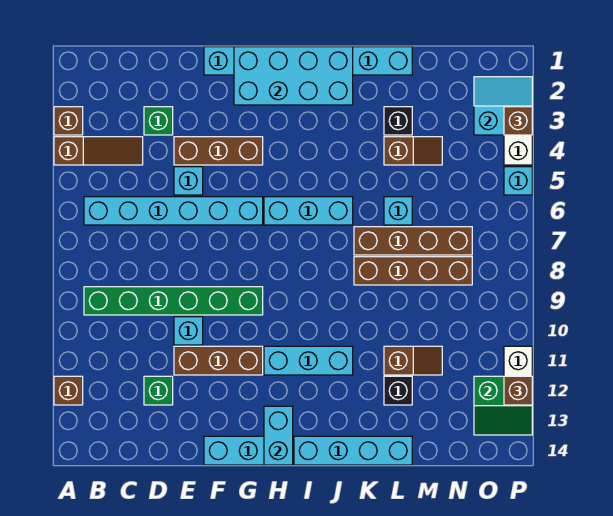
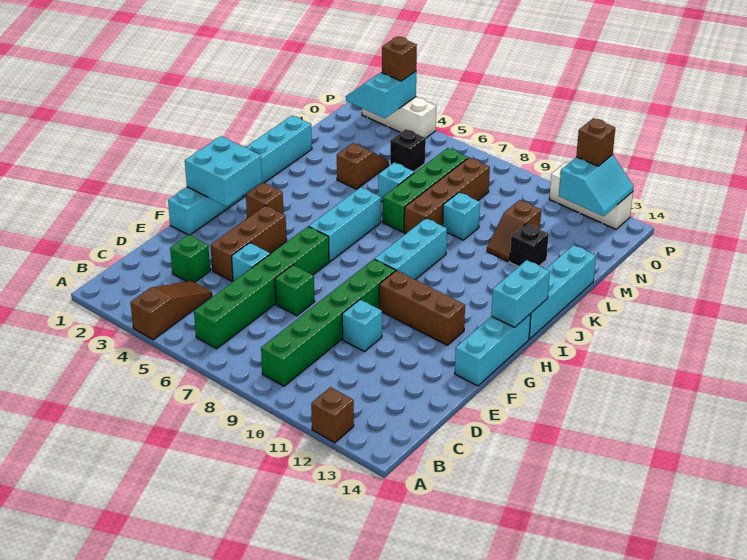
brown brick A3 level 1 -> brown brick H3 level 1
cyan brick B6:G6 level 1 -> green brick B6:G6 level 1
green brick D12 level 1 -> green brick E7 level 1
brown brick E11:G11 level 1 -> brown brick G10:G12 level 1
cyan brick G1:J2 level 2 -> cyan brick G1:H2 level 2
cyan brick H11:J11 level 1 -> cyan brick H9:J9 level 1
cyan brick H13:H14 level 2 -> cyan brick H14:I14 level 2
brown brick K7:N7 level 1 -> green brick K7:N7 level 1
black brick L3 level 1 -> black brick N5 level 1
brown slope L11:M11 level 1 top L -> brown slope L11:M11 level 1 top M
green slope O12:P13 level 2 top 12 -> cyan slope O12:P13 level 2 top 12
cyan brick P5 level 1 -> cyan brick L9 level 1

